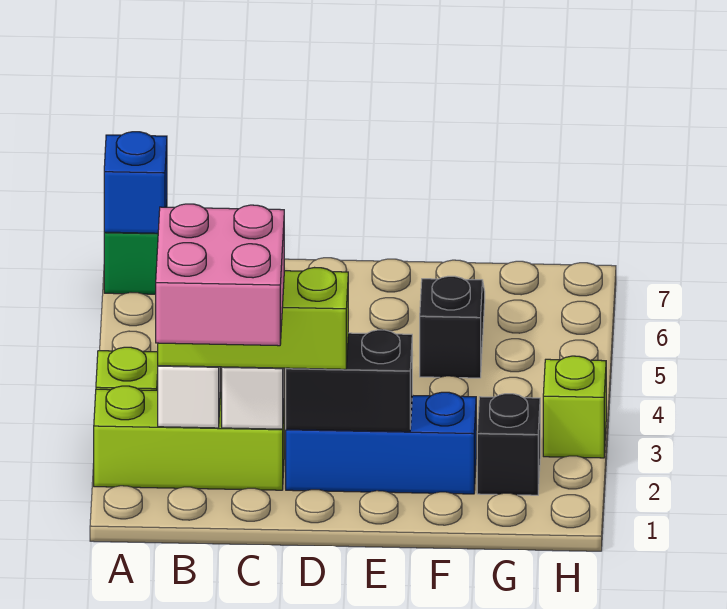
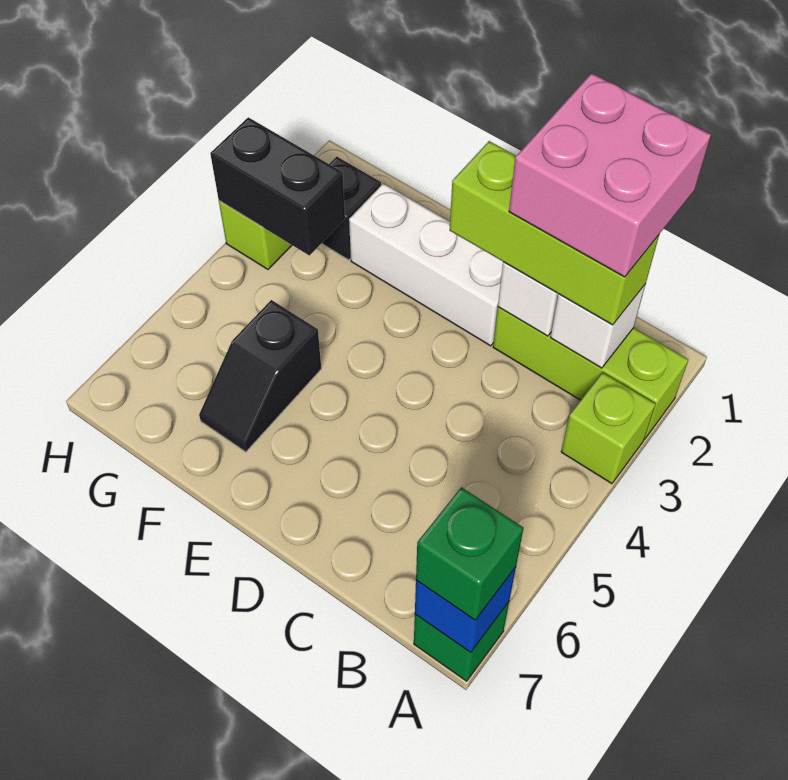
none -> green brick A7 level 3
blue brick D2:F2 level 1 -> white brick D2:F2 level 1
black brick D2:E2 level 2 -> black brick G3:H3 level 2

